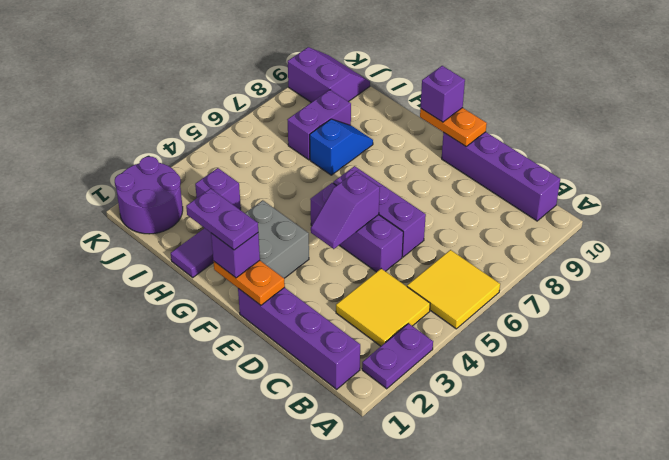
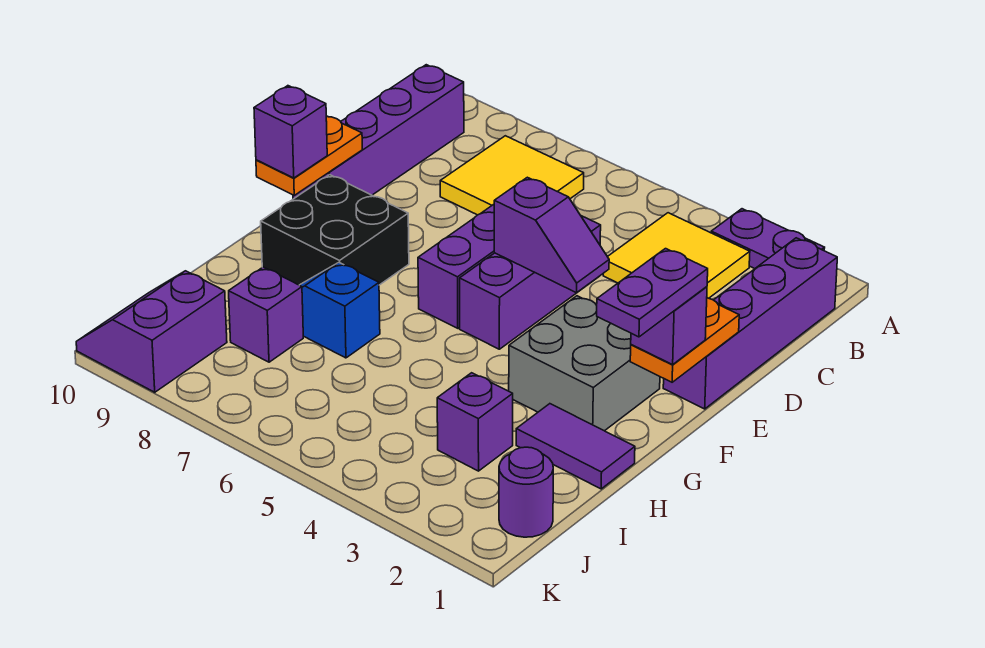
yellow tile A5:B6 level 1 -> yellow tile B7:C8 level 1
none -> black brick F8:G9 level 1
purple brick I7:I8 level 1 -> purple brick I8 level 1
purple round brick J1:K2 level 1 -> purple round brick J1 level 1

